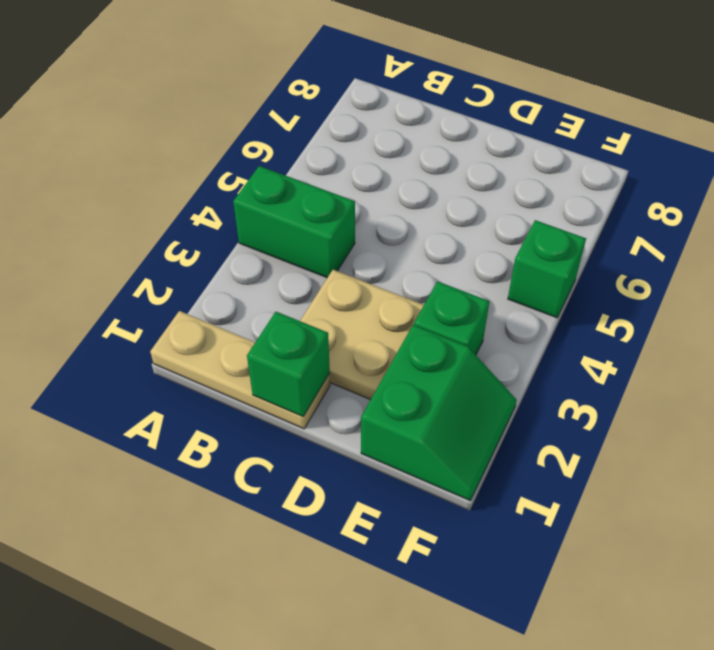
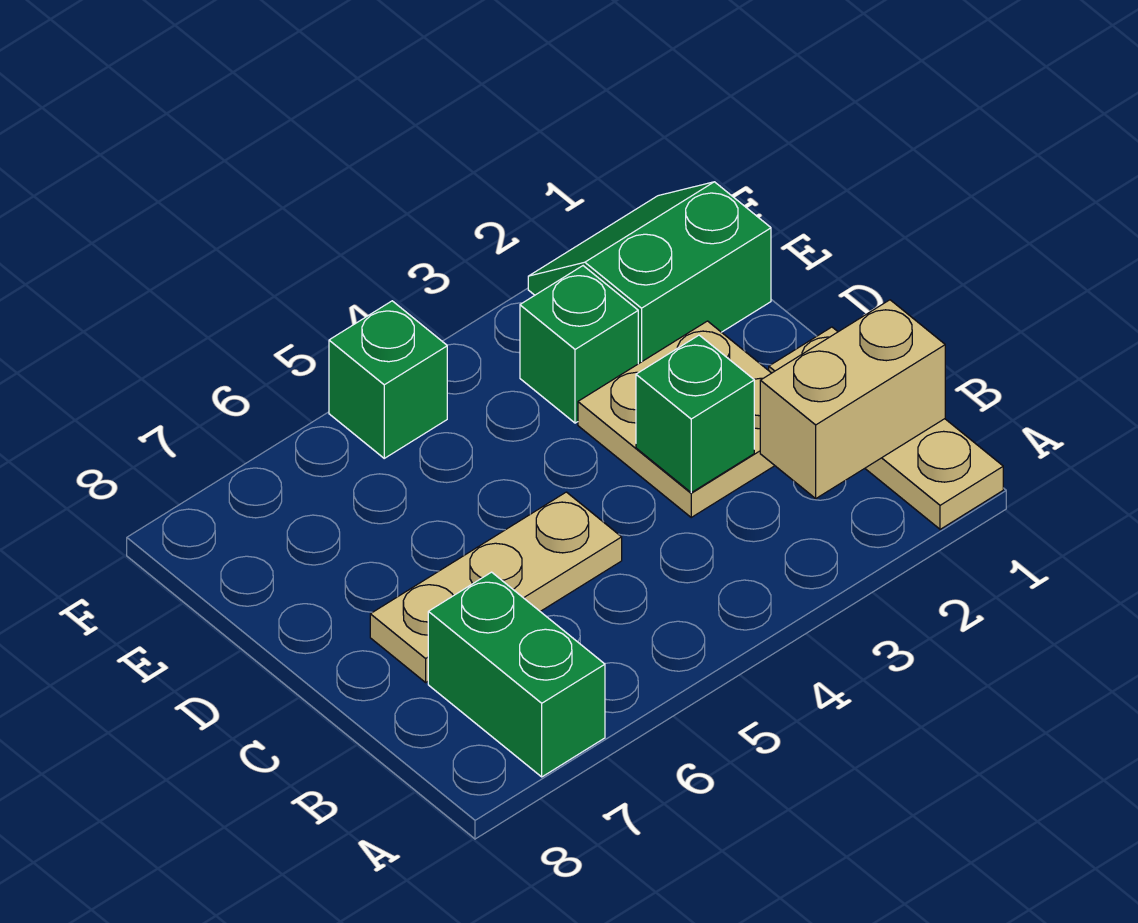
green brick A4:B4 level 1 -> green brick A7:B7 level 1
none -> tan brick B1:B2 level 2
green brick C1 level 2 -> green brick C3 level 2
none -> tan plate C5:C7 level 1

